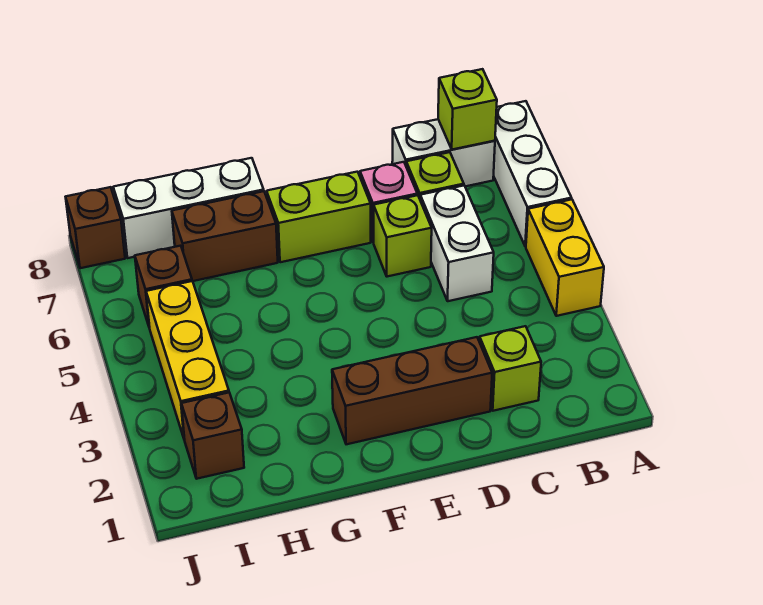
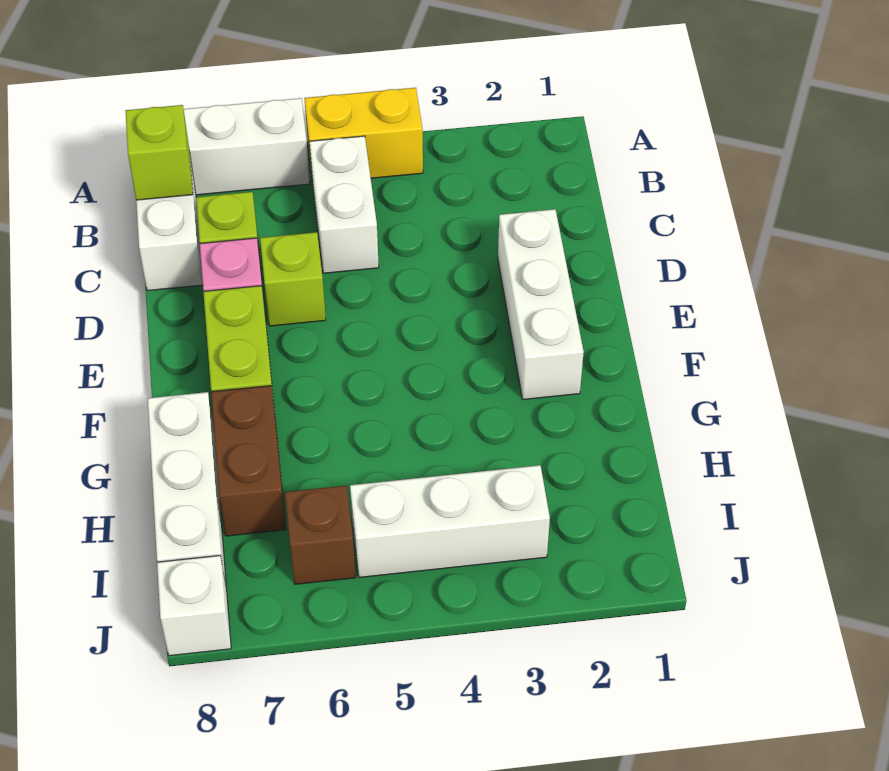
lime brick C2 level 1 -> none
white brick C5:C6 level 1 -> white brick B5:C5 level 1
brown brick D2:F2 level 1 -> white brick D2:F2 level 1
brown brick I2 level 1 -> none
yellow brick I3:I5 level 1 -> white brick I3:I5 level 1
brown brick J8 level 1 -> white brick J8 level 1

